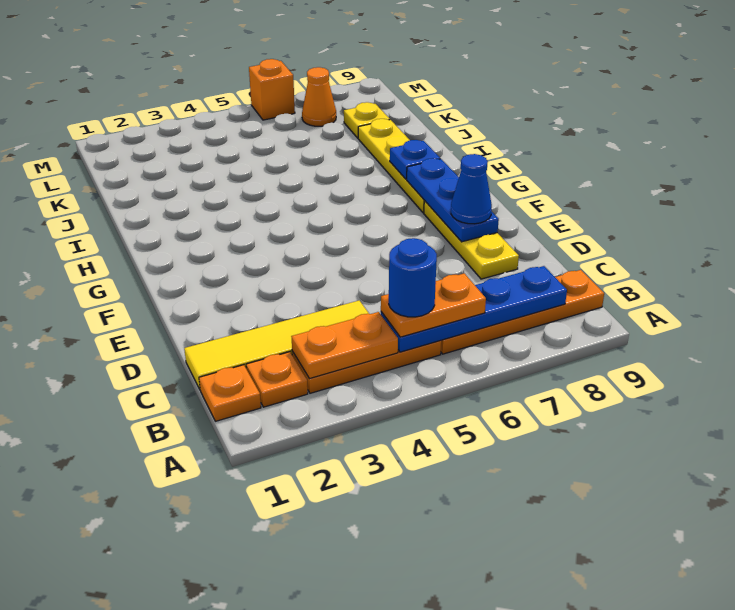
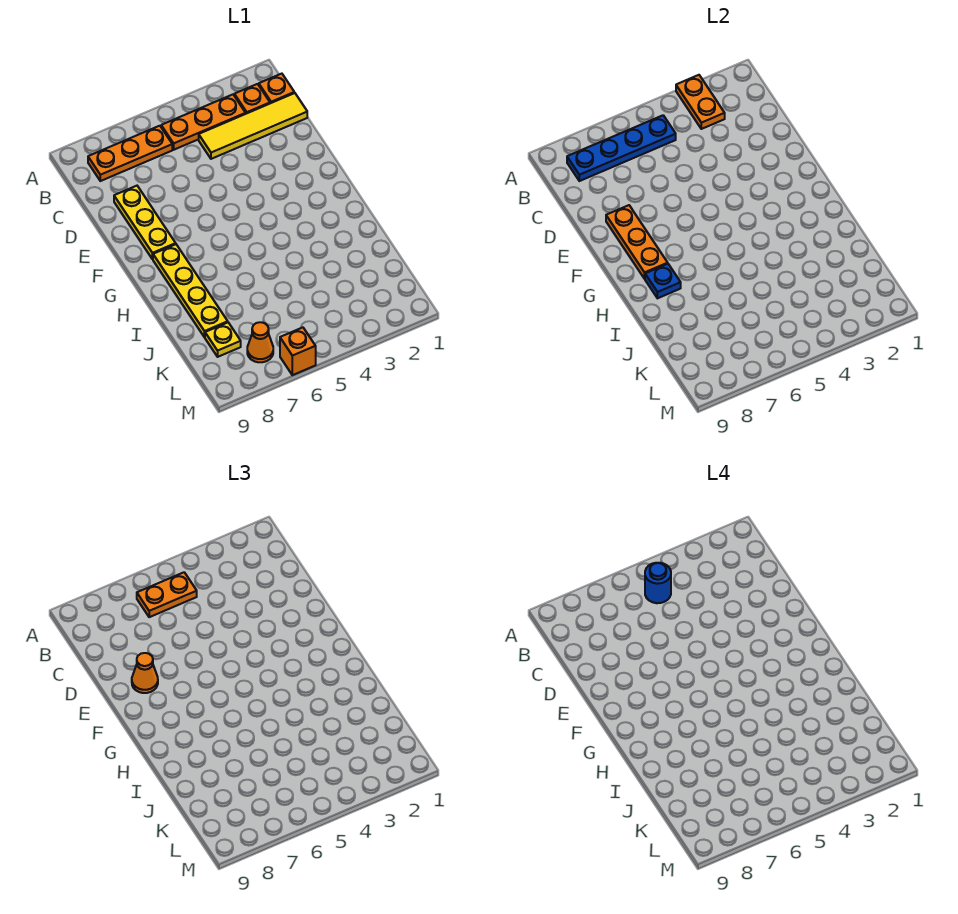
orange plate B3:B4 level 2 -> orange plate A3:B3 level 2
orange plate B6:B9 level 1 -> orange plate B6:B8 level 1
blue plate E8:G8 level 2 -> orange plate E8:G8 level 2
blue cone E8 level 3 -> orange cone E8 level 3

